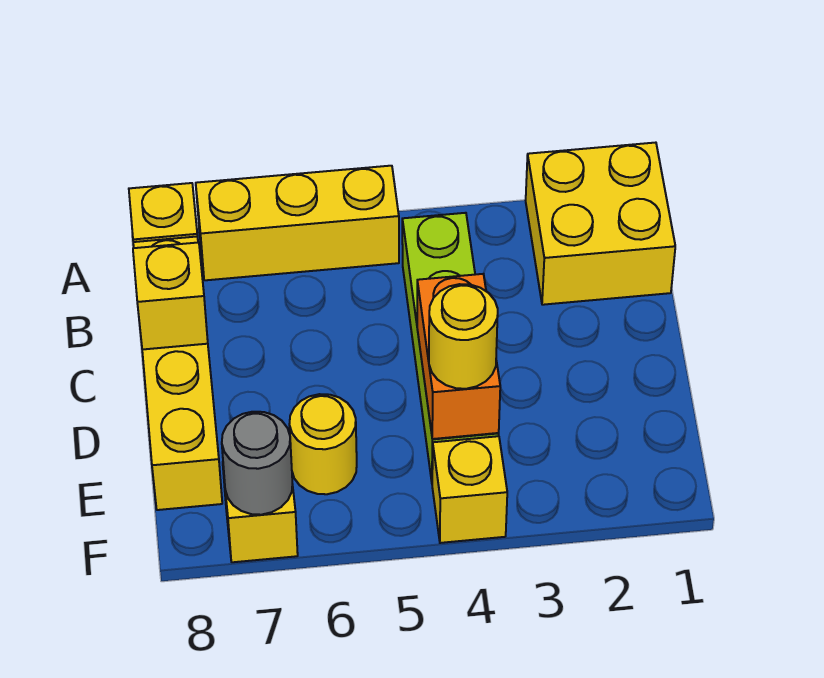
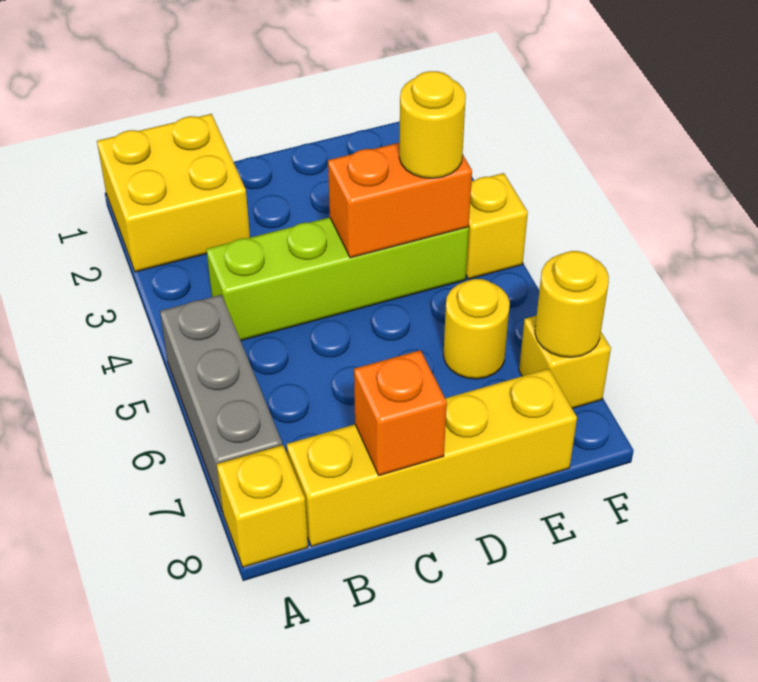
yellow brick A5:A7 level 1 -> grey brick A5:A7 level 1
yellow brick C8 level 2 -> orange brick C8 level 2
grey round brick F7 level 2 -> yellow round brick F7 level 2

